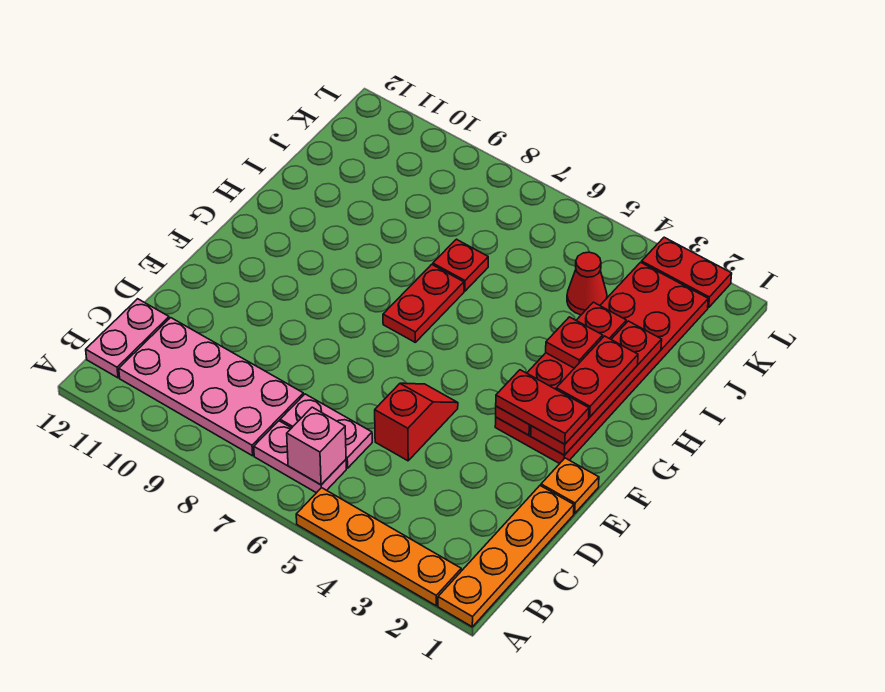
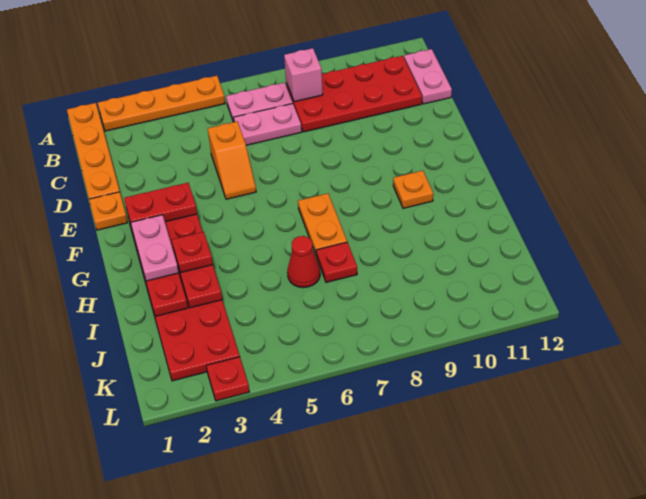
pink brick B6 level 2 -> pink brick B8 level 2
pink plate B8:C11 level 1 -> red plate B8:C11 level 1
red slope D5:E5 level 1 top D -> orange slope D5:E5 level 1 top D
red plate G2:H2 level 3 -> pink plate G2:H2 level 3
red plate G7:H7 level 1 -> orange plate G7:H7 level 1
none -> orange plate G10 level 1
red cone J4 level 1 -> red cone I6 level 1
red plate L2:L3 level 1 -> red plate L3 level 1

